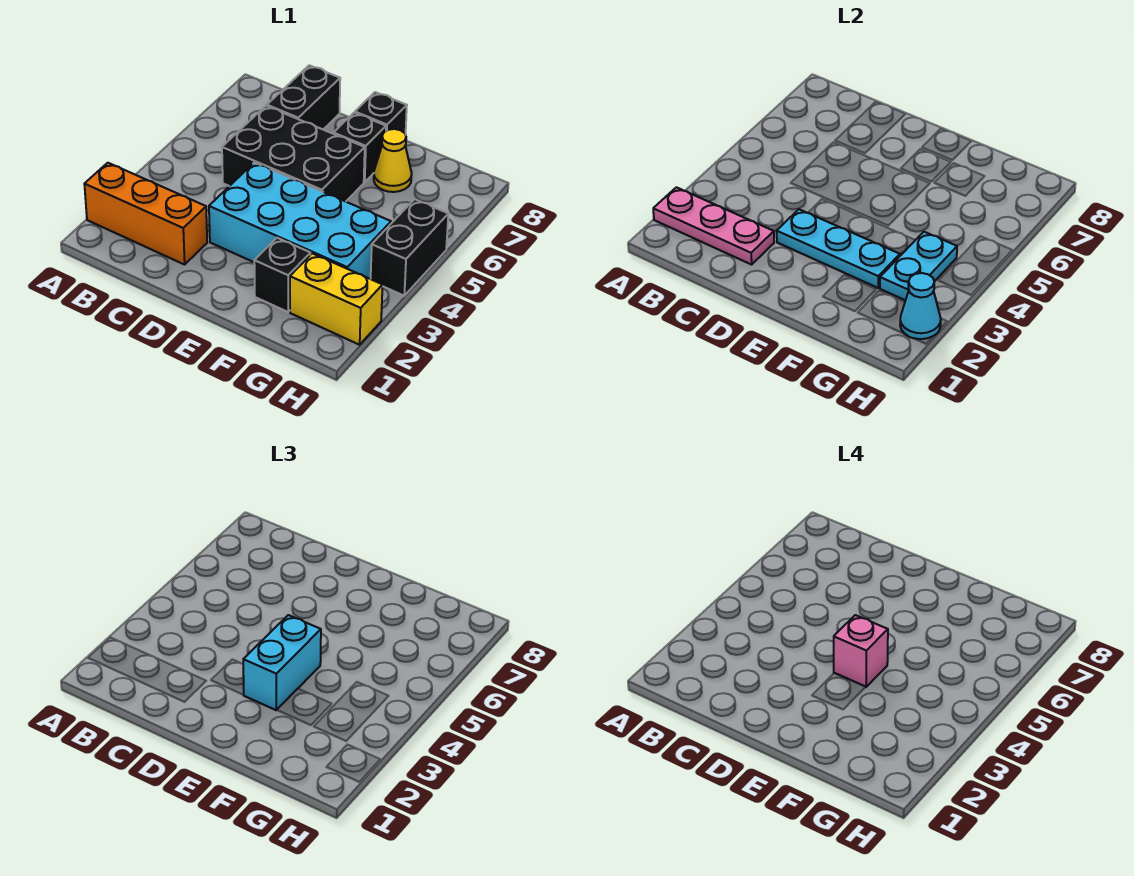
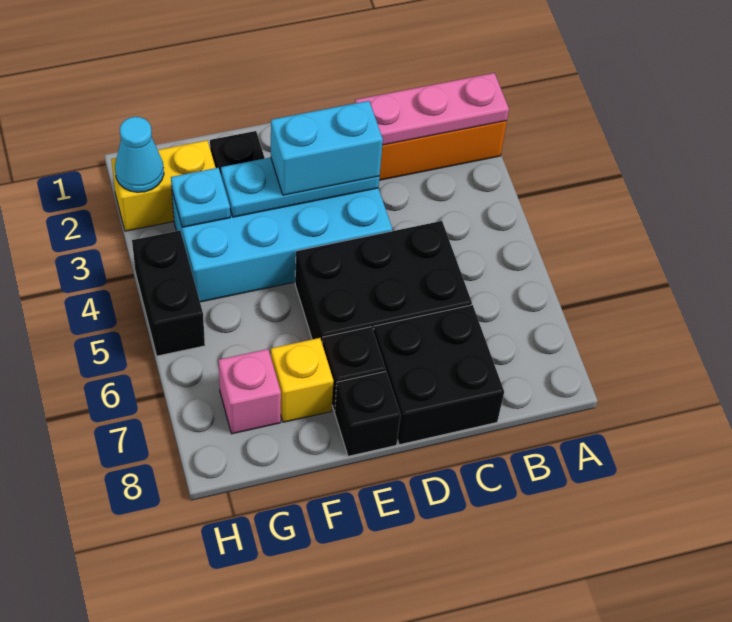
black brick C7:C8 level 1 -> black brick C7:D8 level 1
cyan brick E3:E4 level 3 -> cyan brick D3:E3 level 3
pink brick E4 level 4 -> pink brick G7 level 1
yellow cone F7 level 1 -> yellow brick F7 level 1
cyan plate G3:G4 level 2 -> cyan plate G3 level 2

